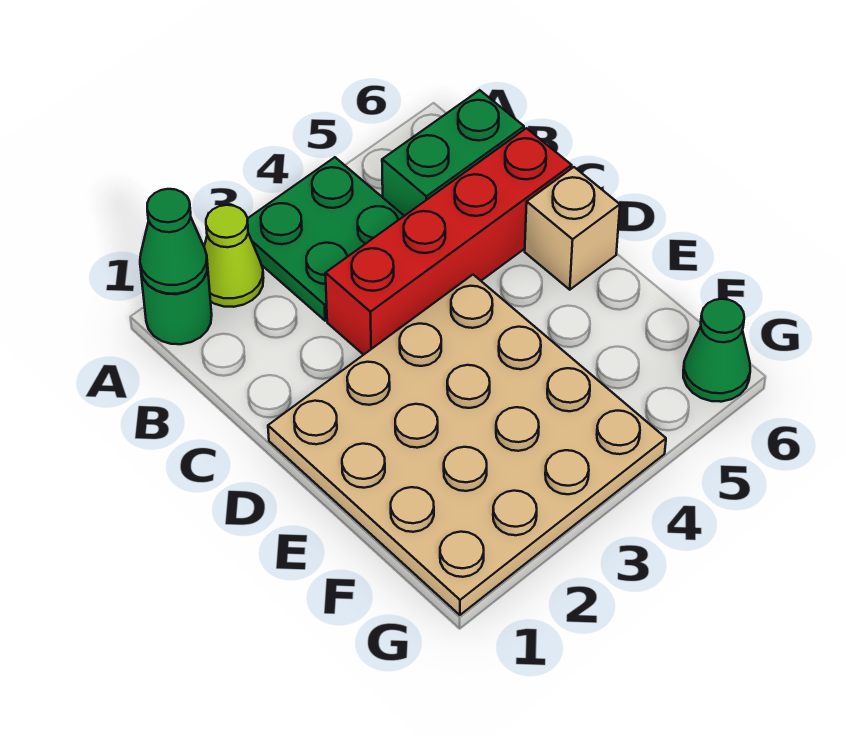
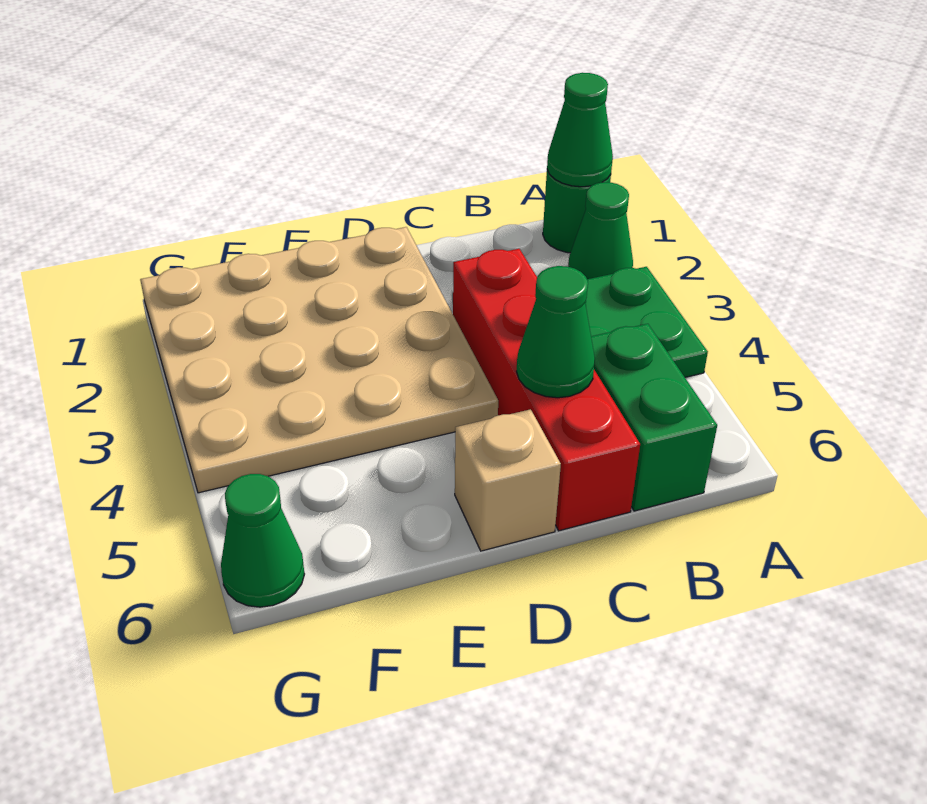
lime cone A2 level 1 -> green cone A2 level 1
none -> green cone C5 level 2

